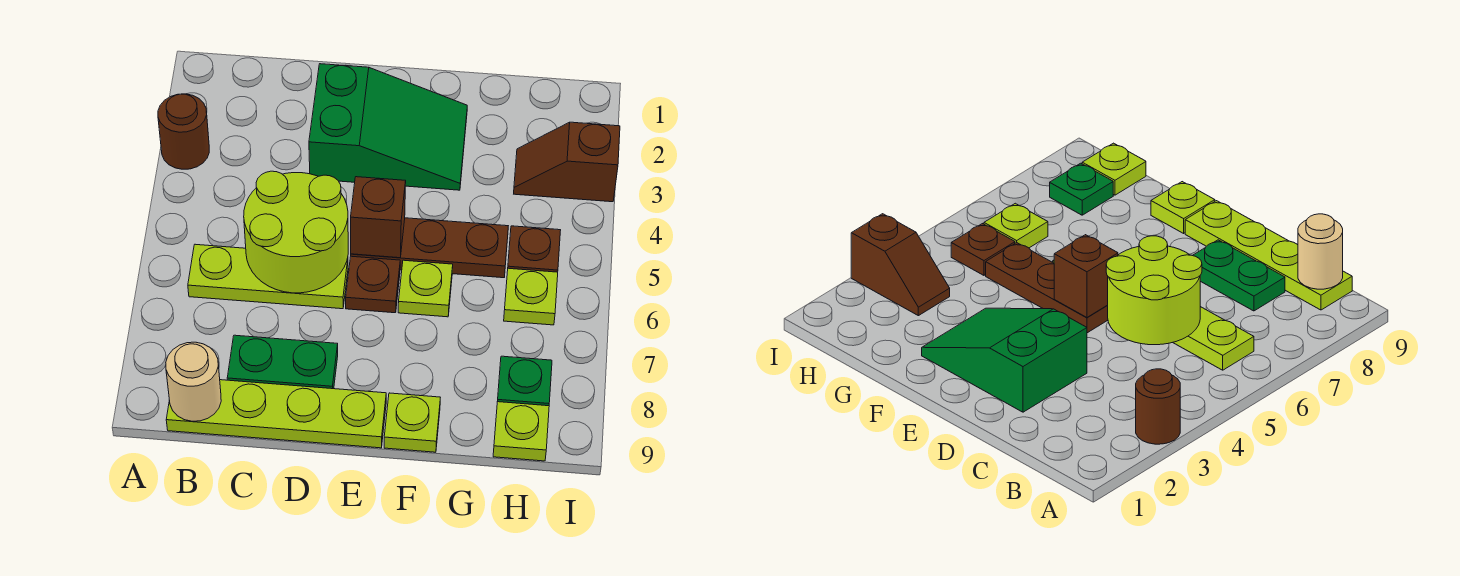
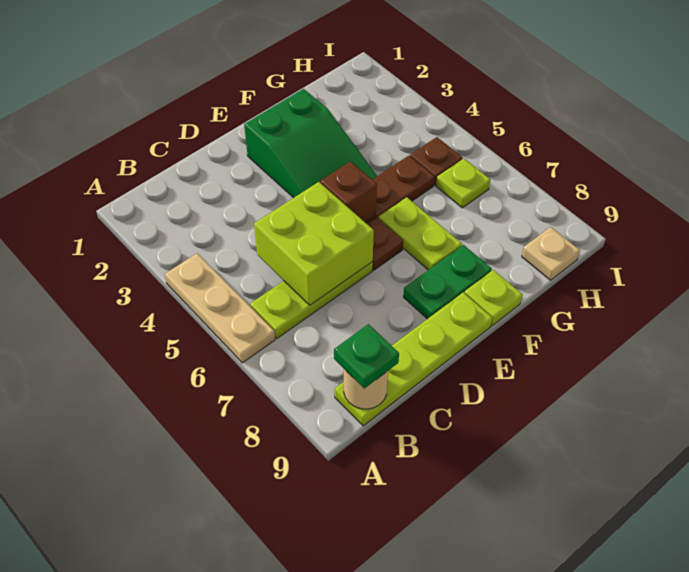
brown round brick A3 level 1 -> none
none -> tan plate A4:A6 level 1
lime round brick C5:D6 level 2 -> lime brick C5:D6 level 2
green plate C8:D8 level 1 -> green plate E8:F8 level 1
green slope D2:F3 level 1 top D -> green slope E2:F4 level 1 top 2
lime plate F6 level 1 -> lime plate F6:F7 level 1
brown slope H3:I3 level 1 top I -> none
green plate H8 level 1 -> green plate B9 level 3
lime plate H9 level 1 -> tan plate H9 level 1

